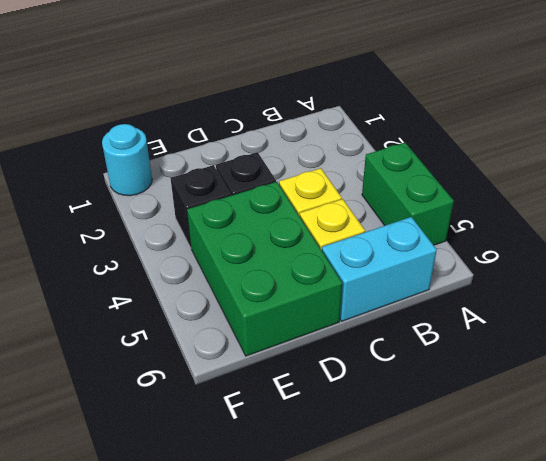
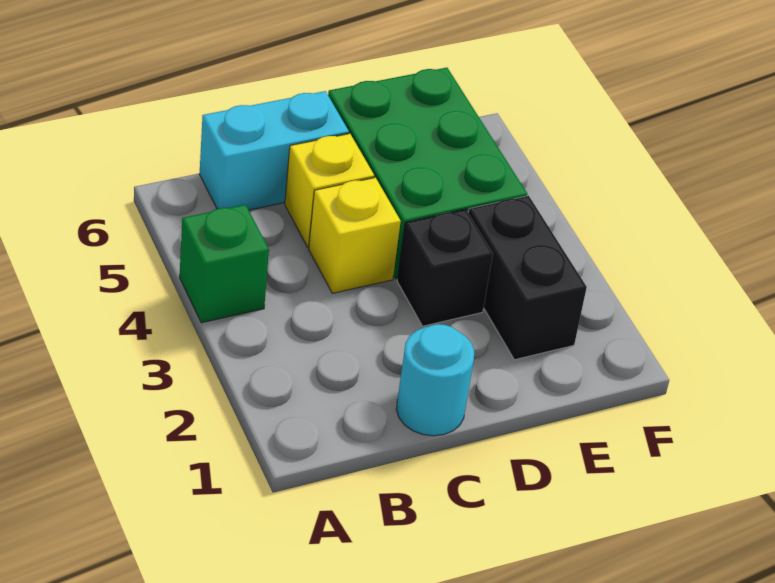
green brick A4:A5 level 1 -> green brick A4 level 1
black brick E3 level 1 -> black brick E2:E3 level 1
cyan round brick F1 level 1 -> cyan round brick C1 level 1

